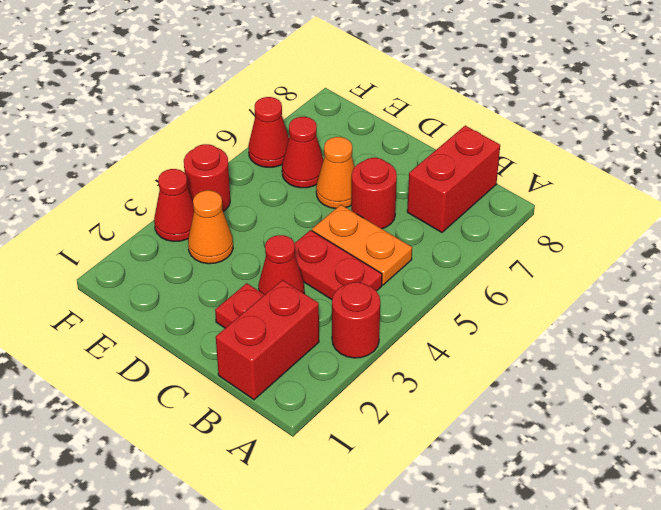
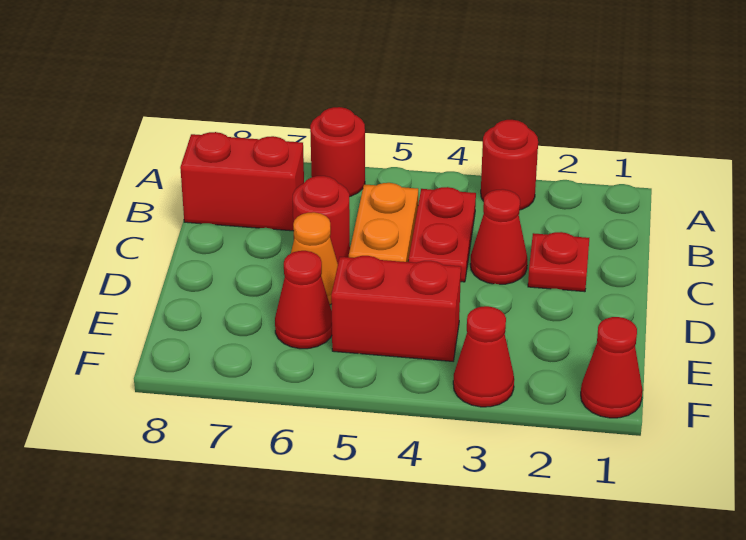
red brick B1:B2 level 1 -> red brick E4:E5 level 1
orange cone E3 level 1 -> none
red round brick F4 level 1 -> red round brick A6 level 1
red cone F6 level 1 -> red cone F1 level 1

